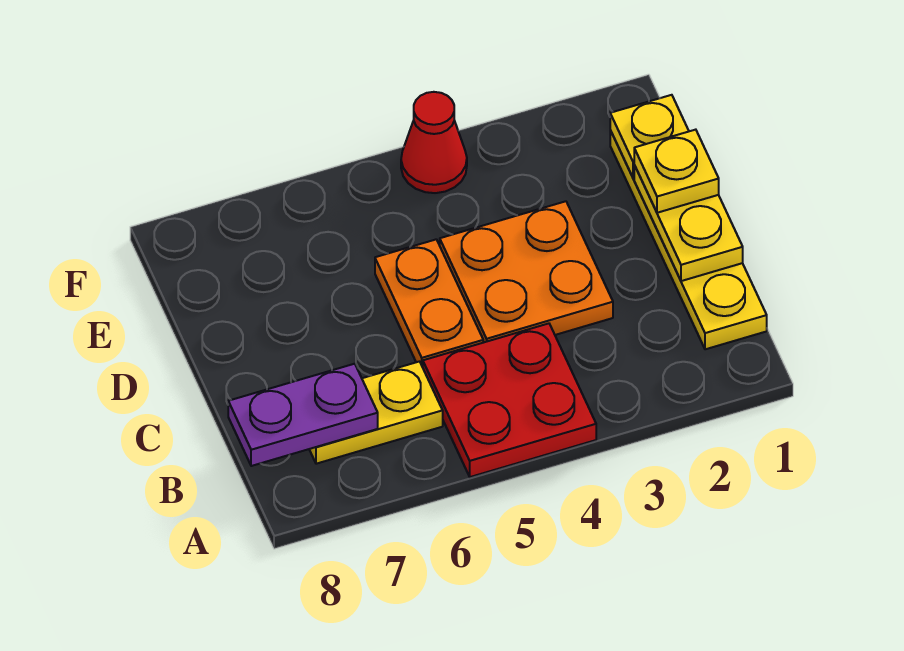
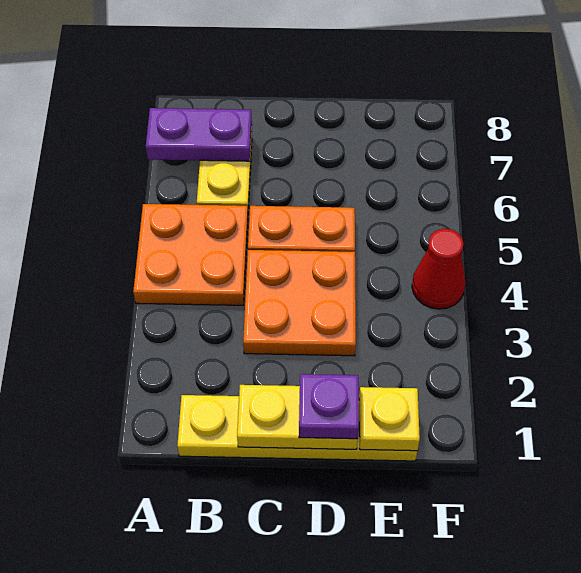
red plate A4:B5 level 1 -> orange plate A4:B5 level 1
purple plate B7:B8 level 2 -> purple plate A7:B7 level 2
yellow plate D1 level 3 -> purple plate D1 level 3

